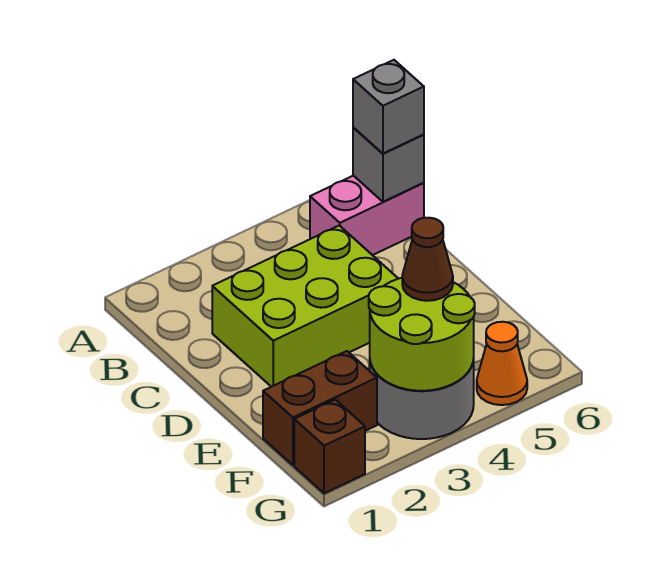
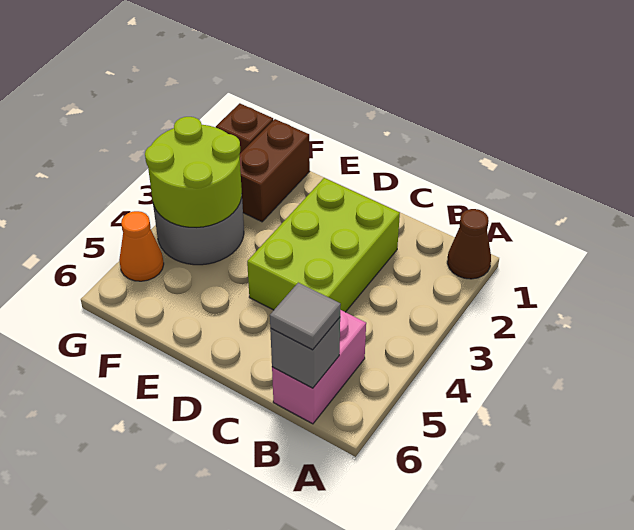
grey brick B6 level 3 -> grey tile B6 level 3
brown cone F4 level 3 -> brown cone A1 level 1

